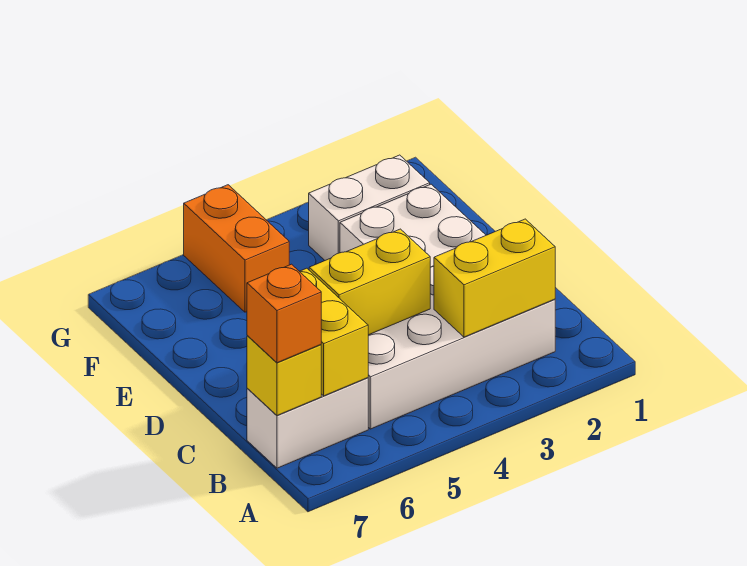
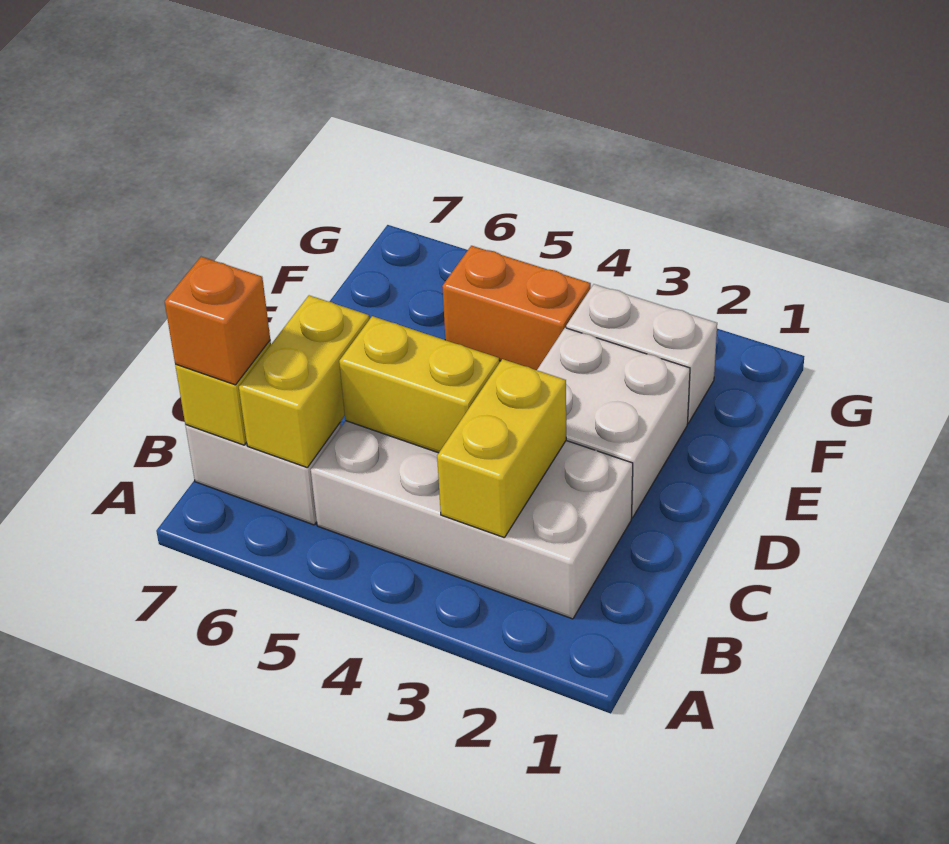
yellow brick B2:B3 level 2 -> yellow brick B3:C3 level 2
orange brick F5:G5 level 1 -> orange brick F4:F5 level 1

